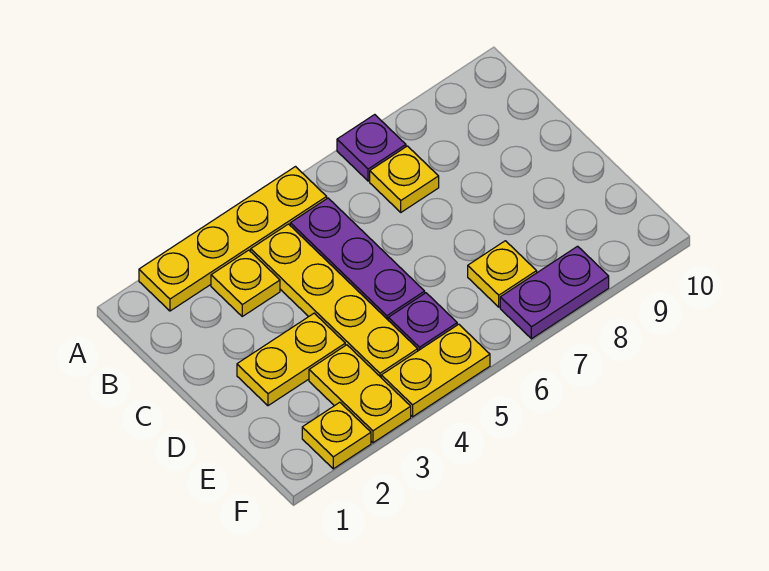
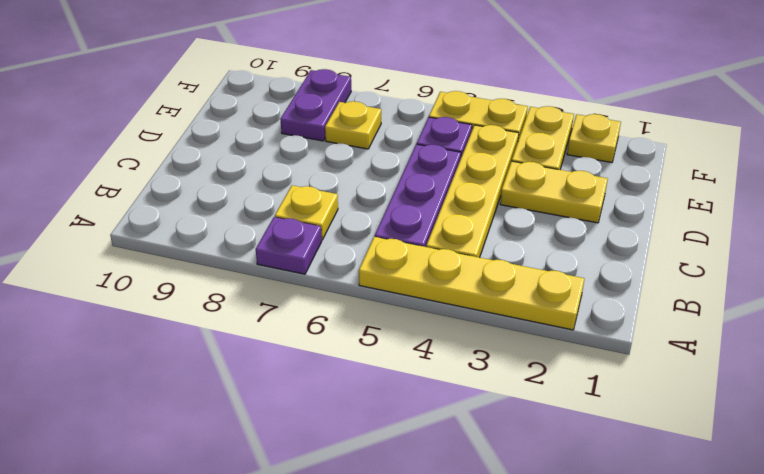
yellow plate B3 level 1 -> none
purple plate F7:F8 level 1 -> purple plate E8:F8 level 1

